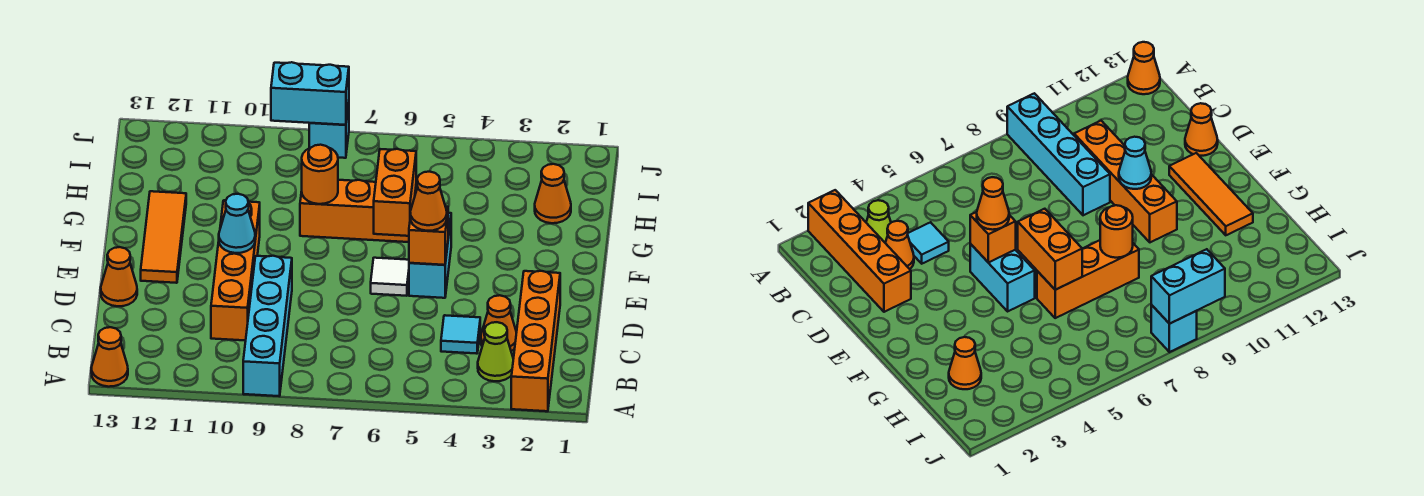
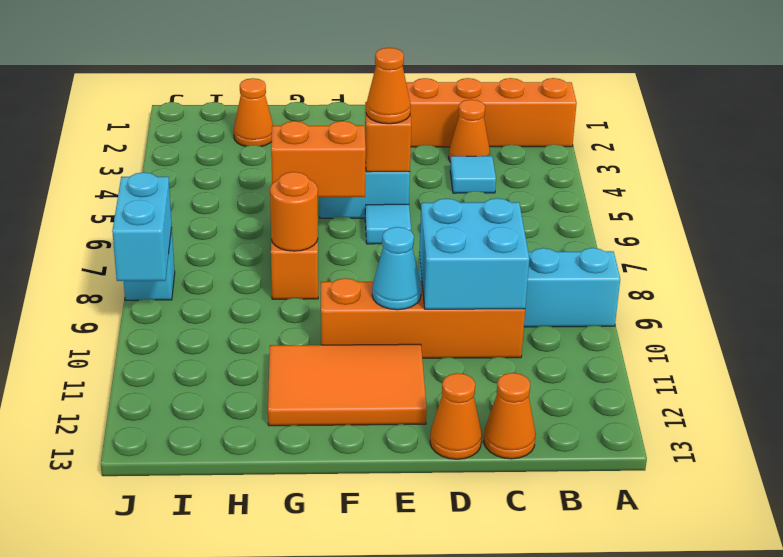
orange cone A13 level 1 -> orange cone C13 level 1
lime cone B3 level 1 -> none
none -> cyan brick C9:D10 level 2
white tile E6 level 1 -> cyan tile E6 level 1
orange tile E12:G12 level 1 -> orange tile E11:G12 level 1

